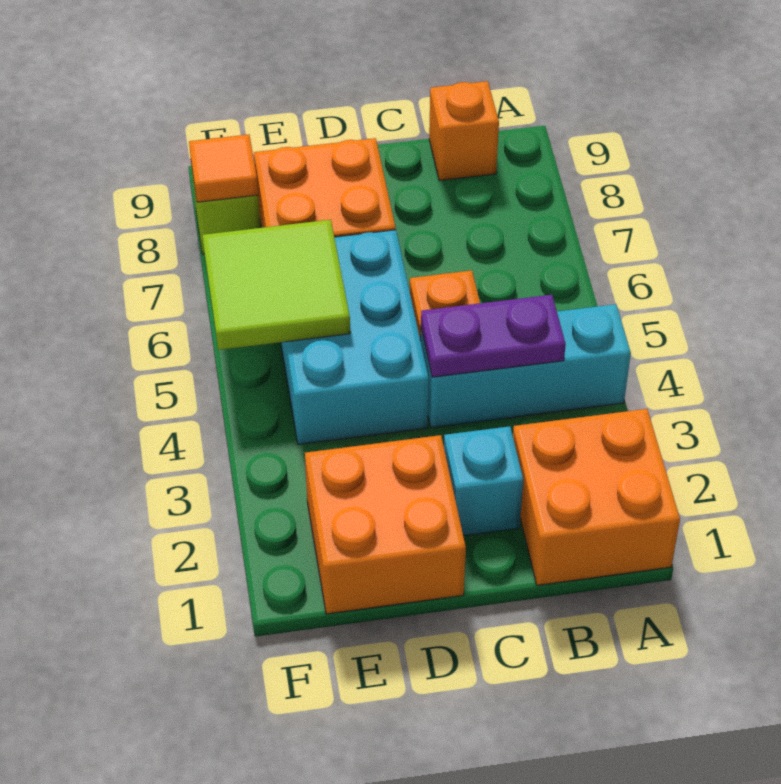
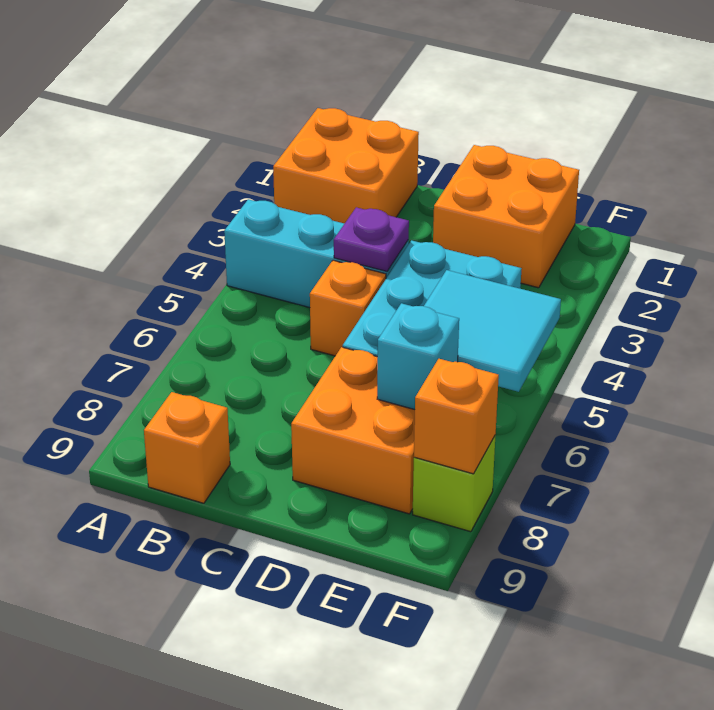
purple plate B4:C4 level 2 -> purple plate C4 level 2
cyan brick C2 level 1 -> cyan brick E7 level 2
lime tile E5:F6 level 2 -> cyan tile E5:F6 level 2
orange tile F8 level 2 -> orange brick F8 level 2

